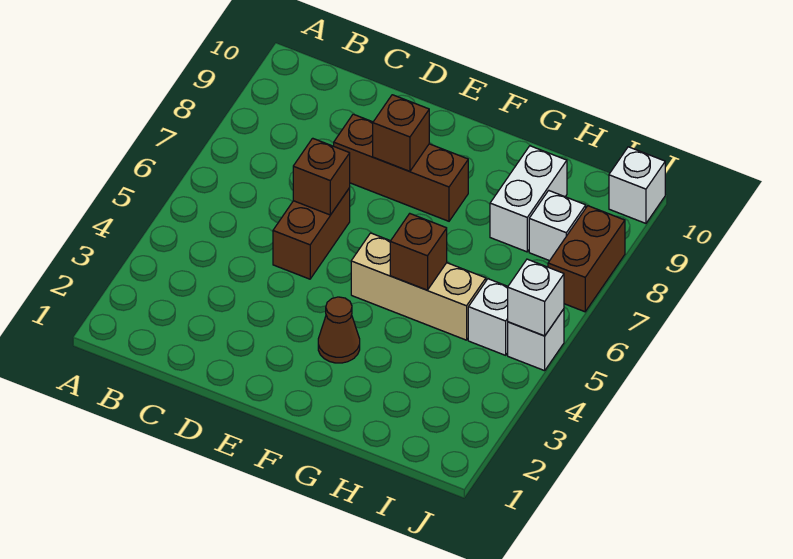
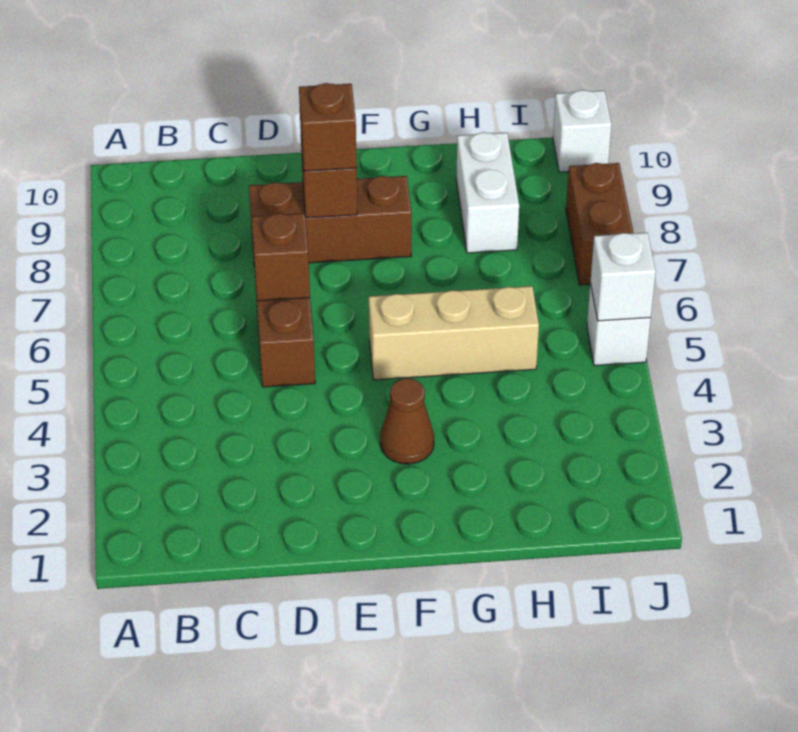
brown brick G5 level 2 -> brown brick E8 level 3
white brick I5 level 1 -> none
white brick I8 level 1 -> none

